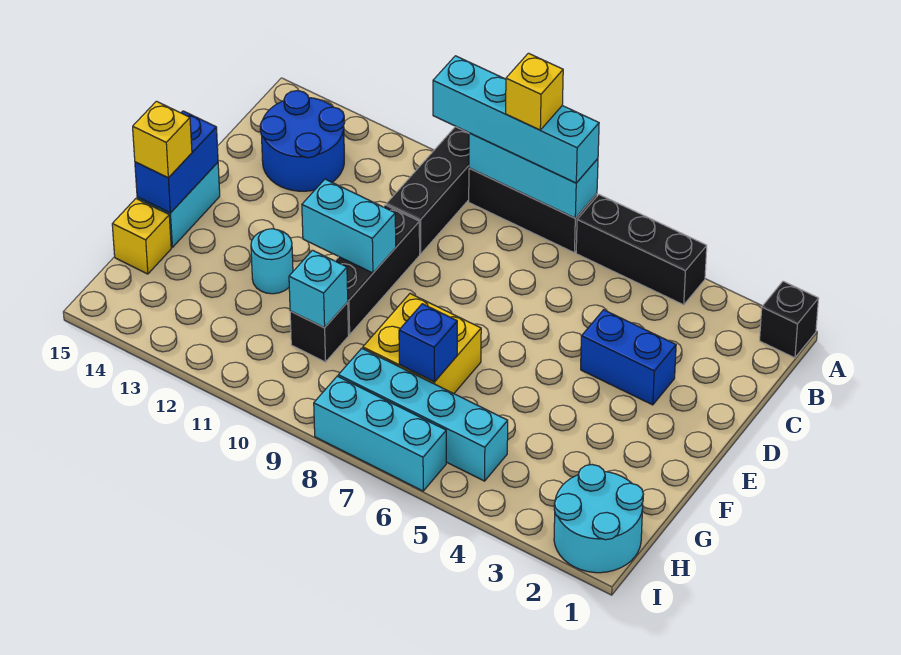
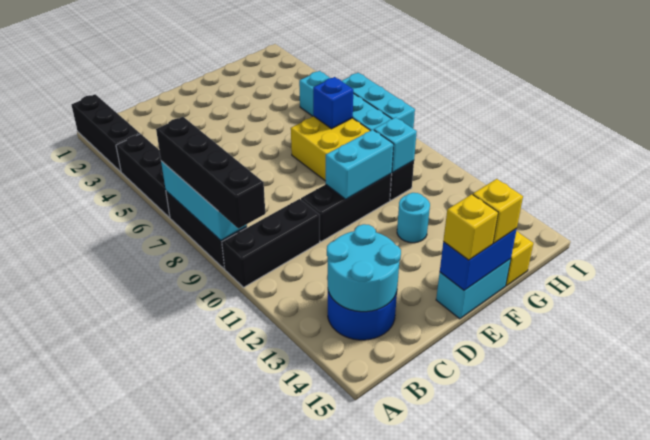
black brick A1 level 1 -> black brick A1:A3 level 1
cyan brick A7:A10 level 3 -> black brick A7:A10 level 3
yellow brick A8 level 4 -> yellow brick E15 level 3
blue brick D3:D4 level 1 -> none
cyan brick E10:E11 level 2 -> cyan brick E10:F10 level 2
cyan round brick H1:I2 level 1 -> cyan round brick B13:C14 level 2

